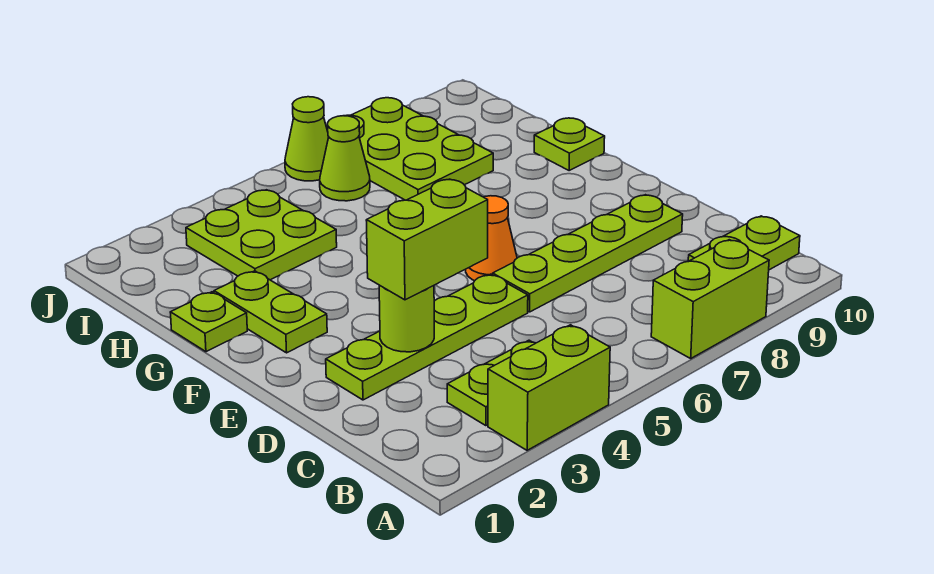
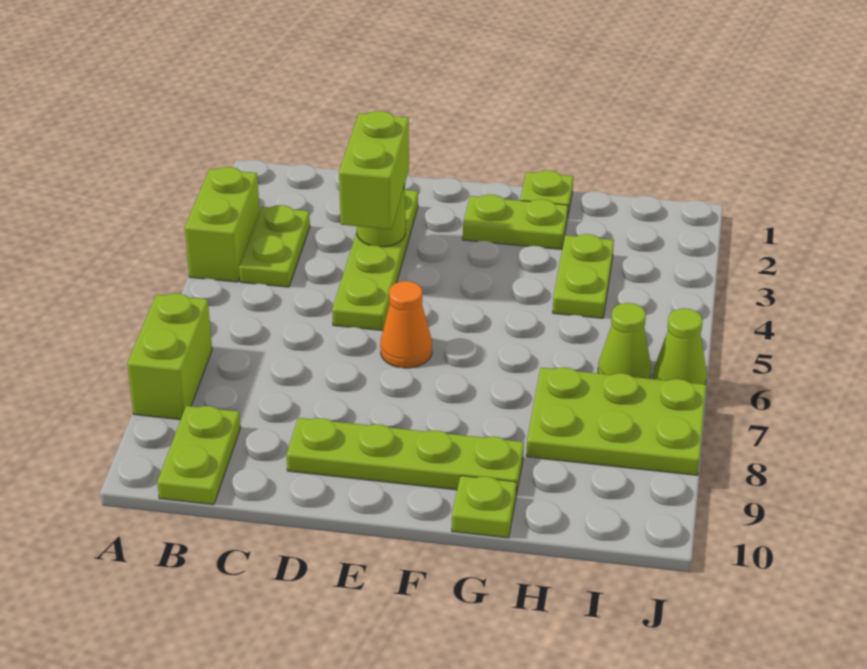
lime plate D6:D9 level 1 -> lime plate D9:G9 level 1
lime plate H3:I4 level 1 -> lime plate H3:H4 level 1

